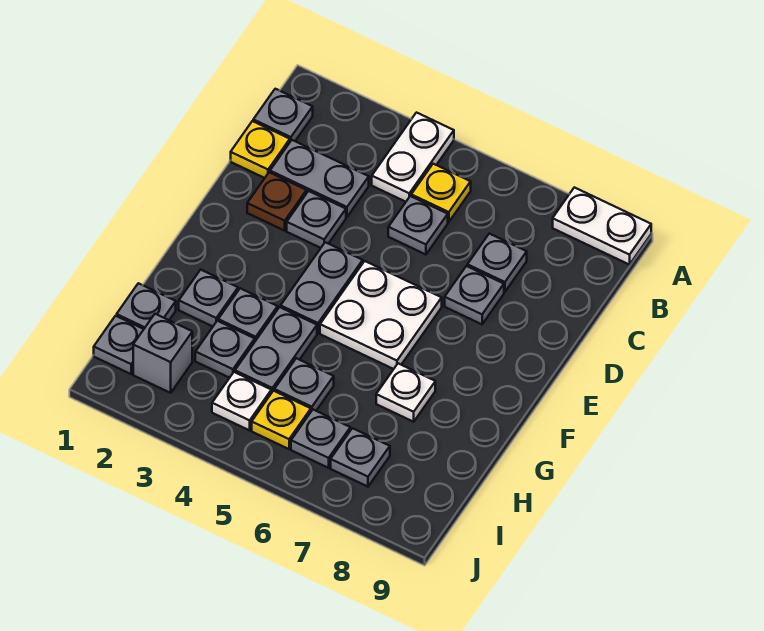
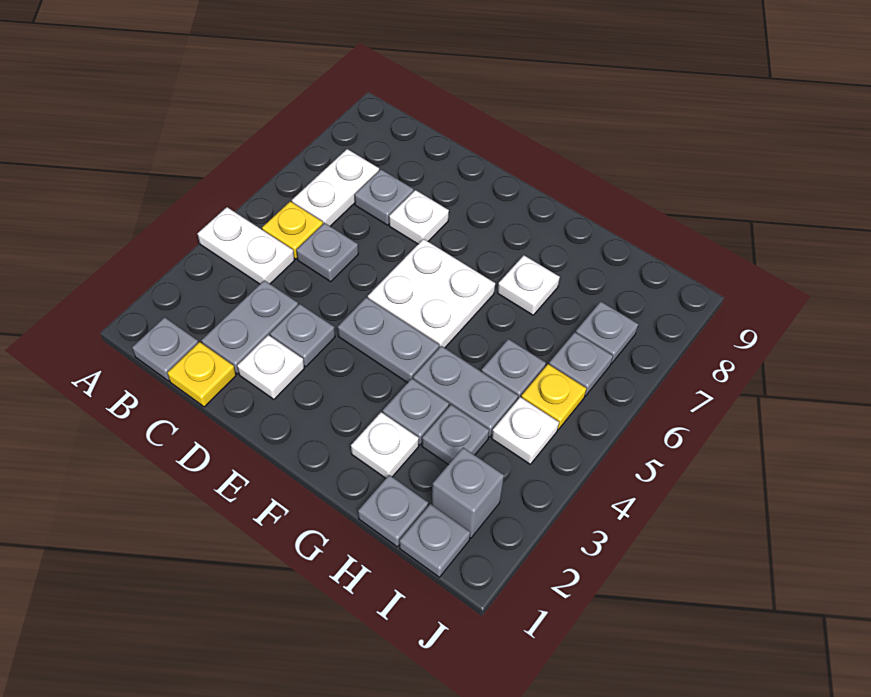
white plate A8:A9 level 1 -> white plate B6:B7 level 1
brown plate D2 level 1 -> white plate D2 level 1
grey plate D7 level 1 -> white plate D7 level 1
grey plate G2 level 1 -> white plate G2 level 1

